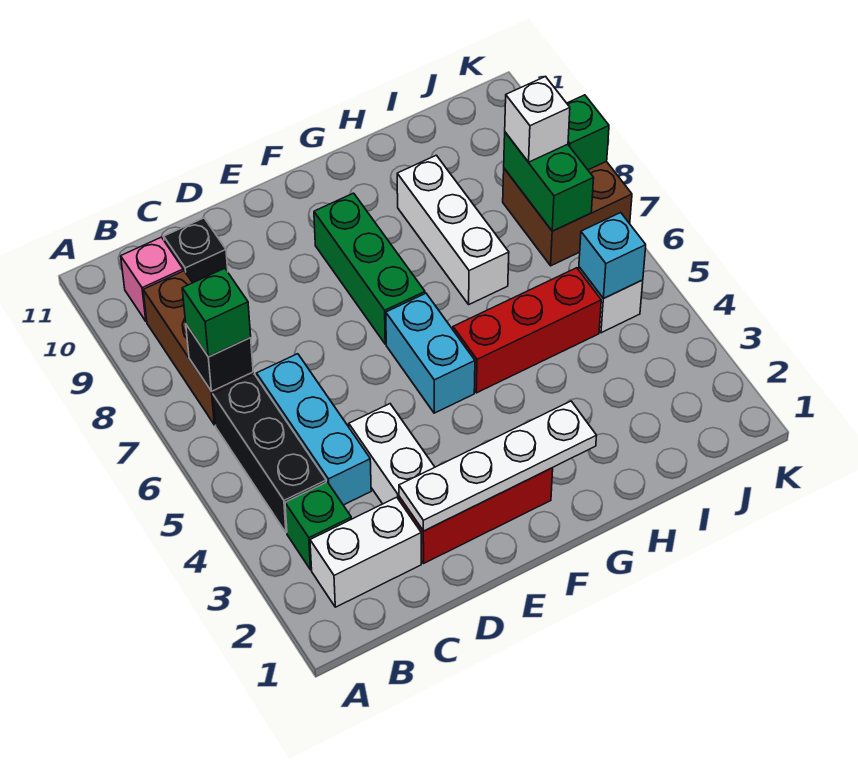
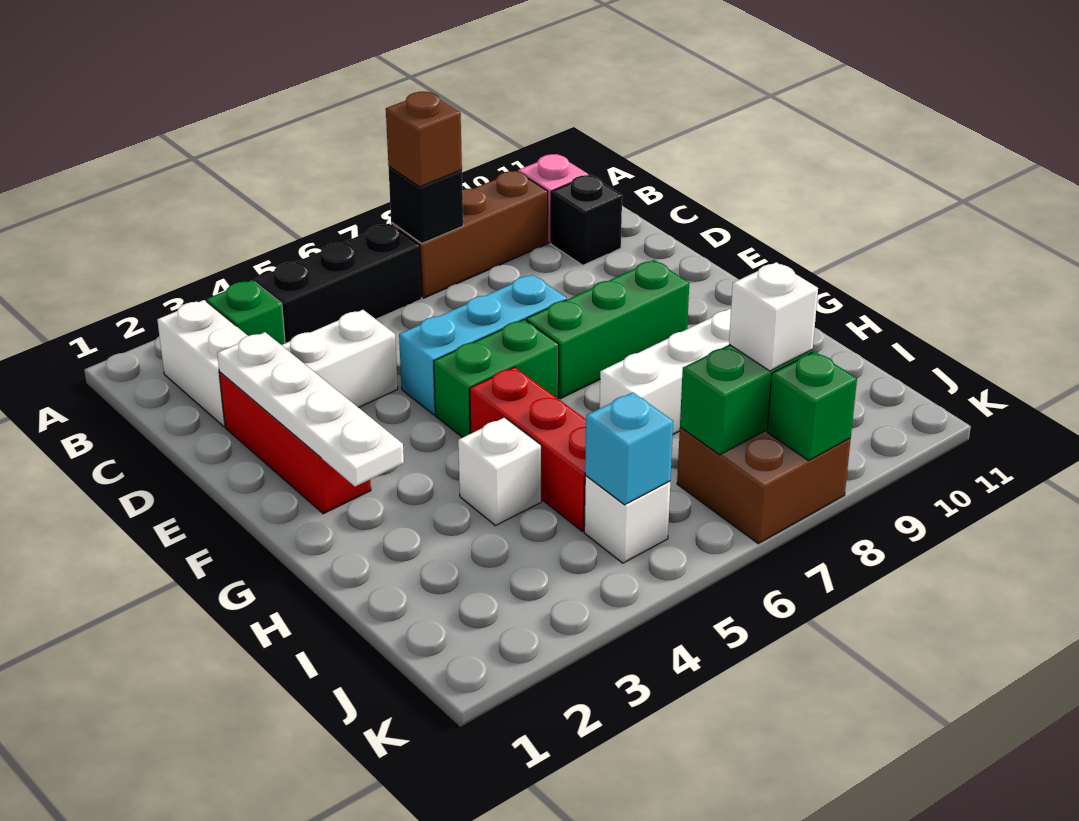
green brick B7 level 3 -> brown brick B7 level 3
cyan brick C4:C6 level 1 -> cyan brick E5:E7 level 1
cyan brick F5:F6 level 1 -> green brick F5:F6 level 1
none -> white brick H4 level 1

